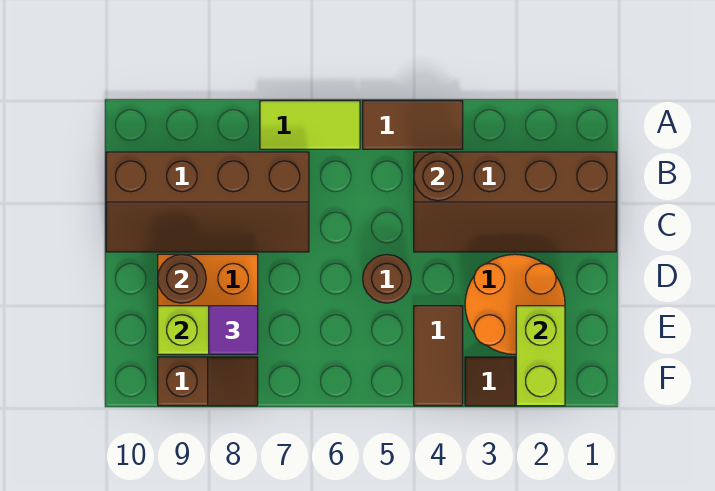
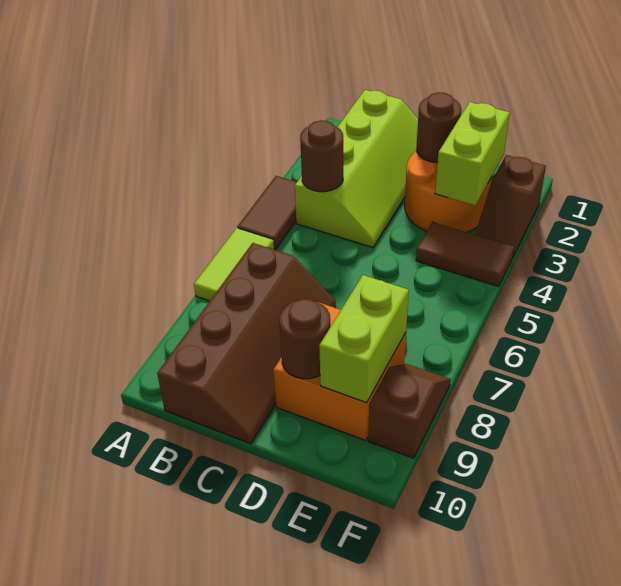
brown slope B1:C4 level 1 top B -> lime slope B1:C4 level 1 top B
brown round brick D5 level 1 -> brown round brick D2 level 2
lime brick E2:F2 level 2 -> lime brick E2:E3 level 2
purple tile E8 level 3 -> none

